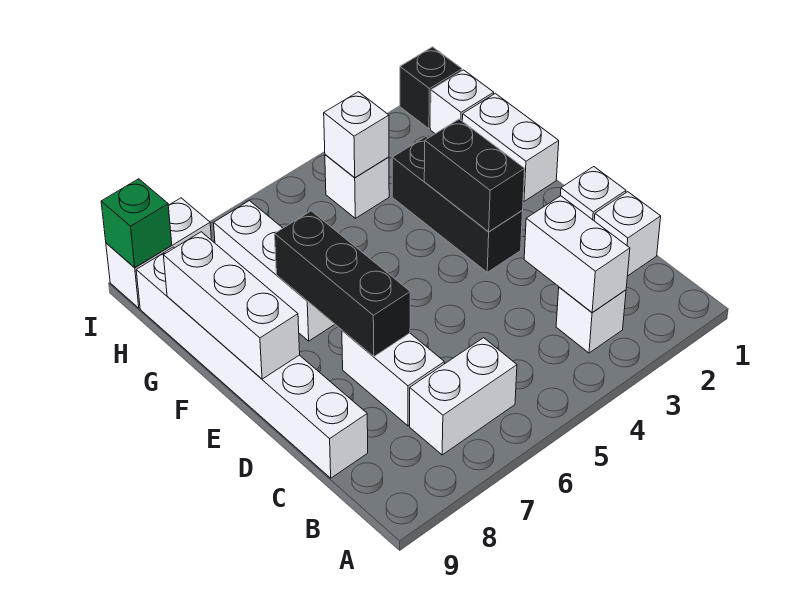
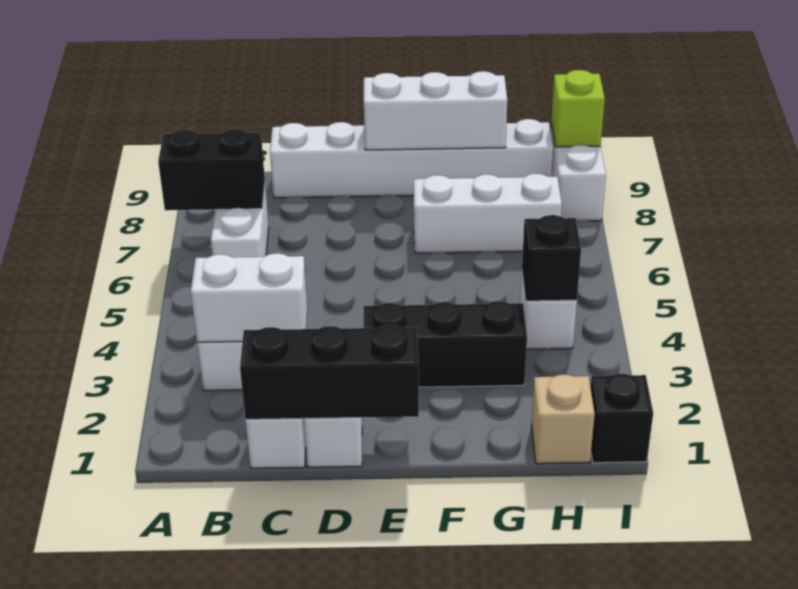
white brick C7:D7 level 1 -> none
black brick D7:F7 level 2 -> black brick C1:E1 level 2
black brick E3:F3 level 2 -> black brick A7:B7 level 2
white brick F1:G1 level 1 -> none
white brick H1 level 1 -> tan brick H1 level 1
white brick H4 level 2 -> black brick H4 level 2
green brick I9 level 2 -> lime brick I9 level 2

